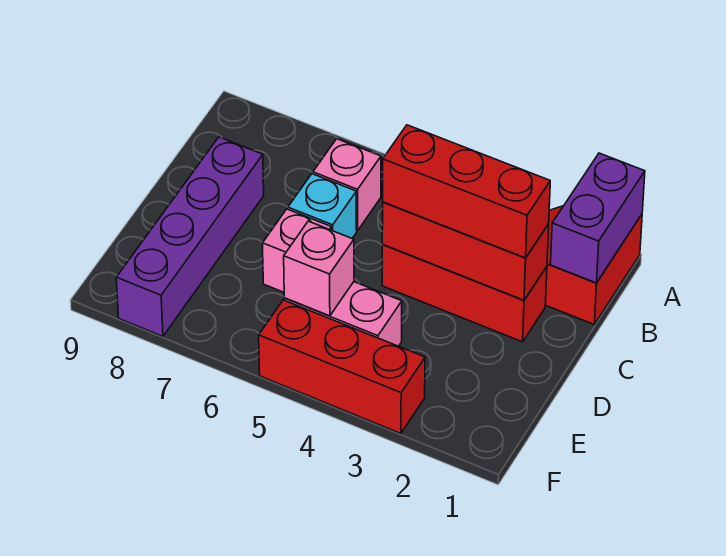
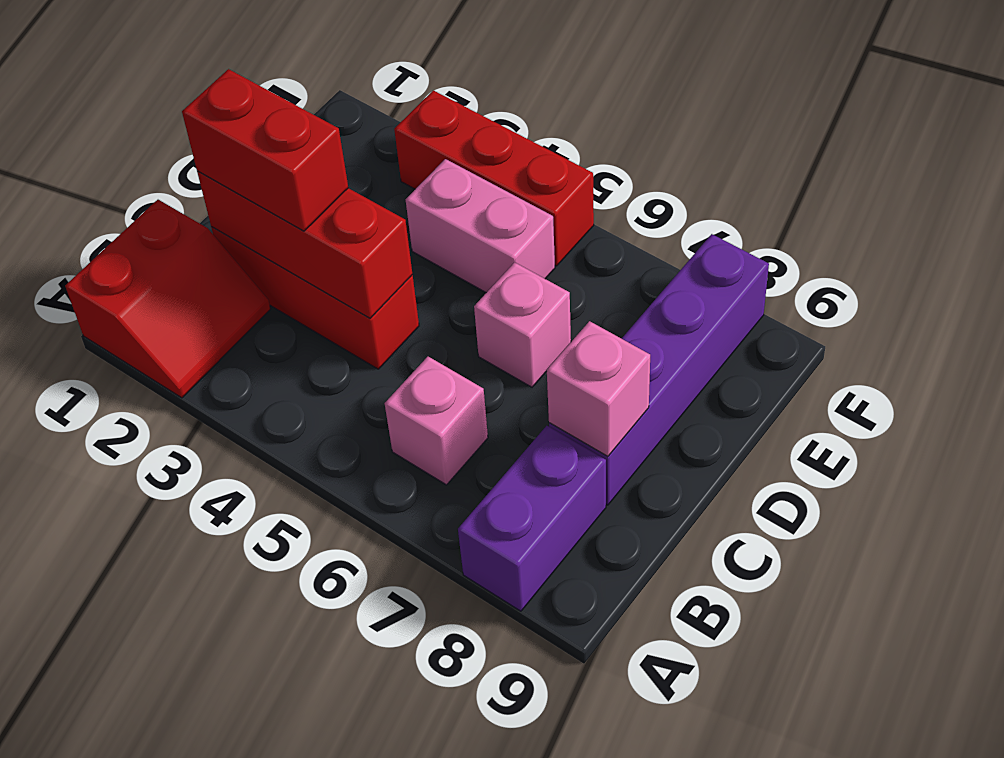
purple brick A1:B1 level 2 -> purple brick A8:B8 level 1
red brick C2:C4 level 3 -> red brick C2:C3 level 3
cyan brick C6 level 1 -> none
pink brick E5 level 2 -> pink brick C8 level 2

